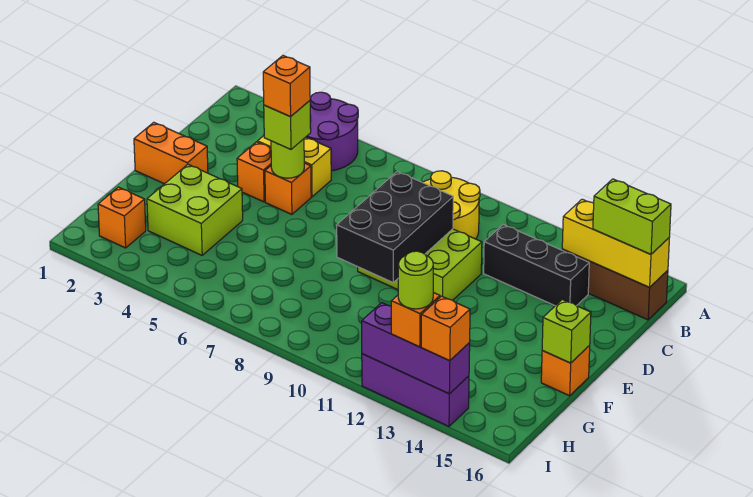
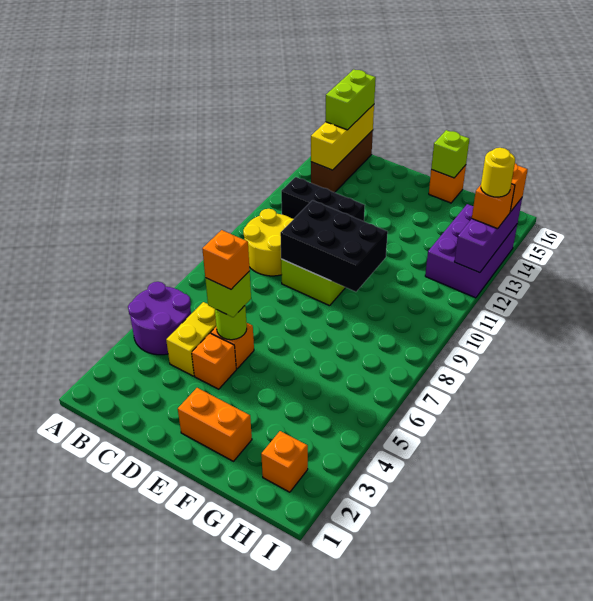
black brick C12:C14 level 1 -> black brick B12:D12 level 1
orange brick E1:E2 level 1 -> orange brick E2:F2 level 1
lime brick F3:G4 level 1 -> none
purple brick I12:I14 level 1 -> purple brick H12:I14 level 1
lime round brick I13 level 4 -> yellow round brick I13 level 4

